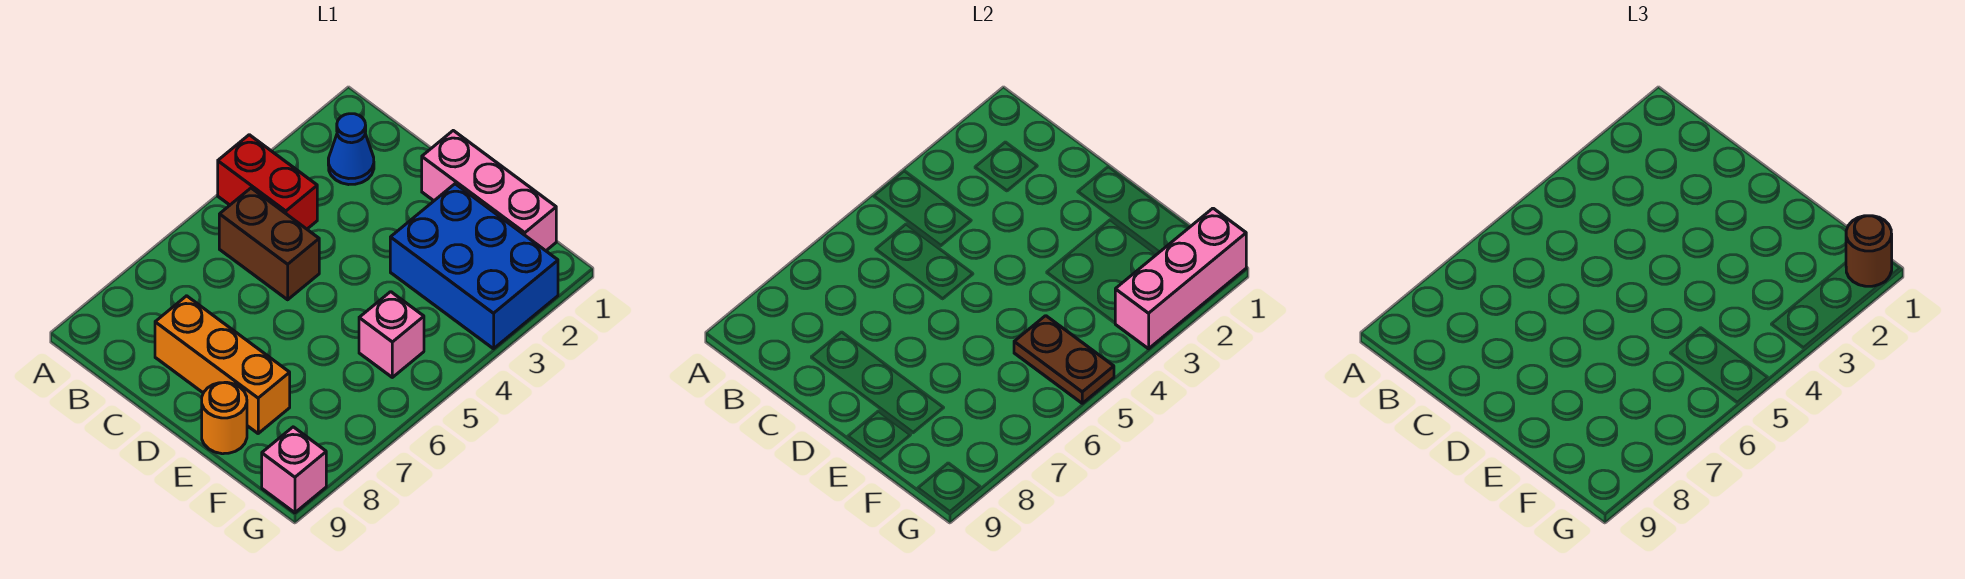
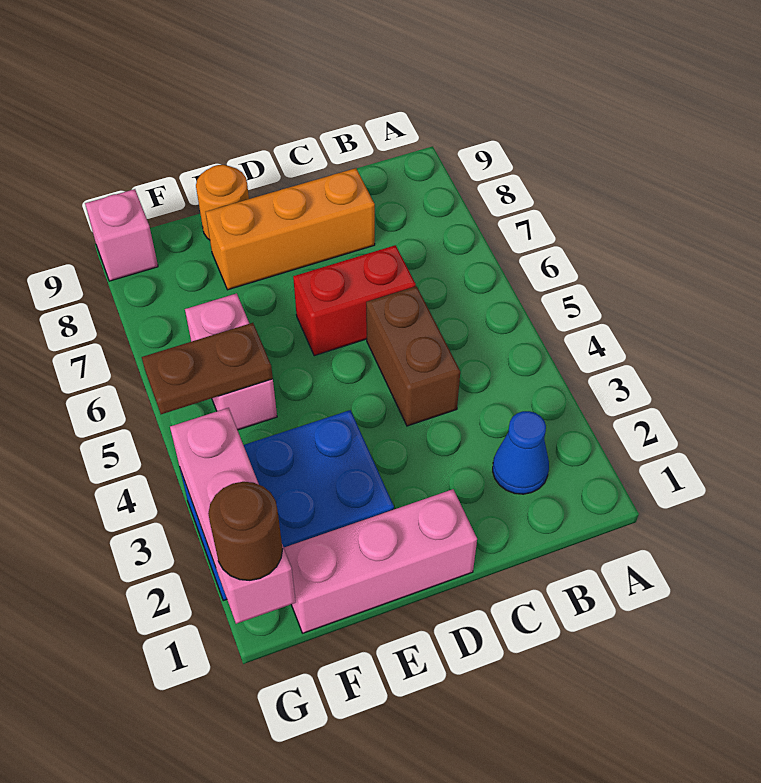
red brick A4:B4 level 1 -> red brick C6:D6 level 1
brown brick B5:C5 level 1 -> brown brick C4:C5 level 1
pink brick F5 level 1 -> pink brick F5:F6 level 1

